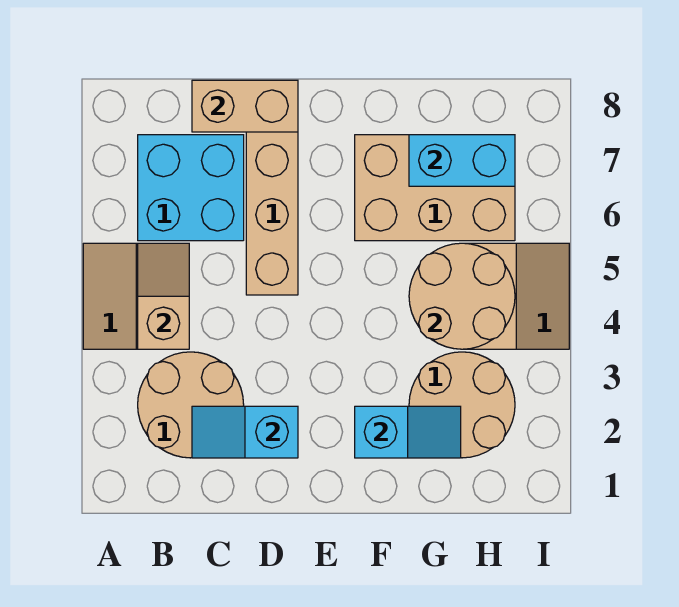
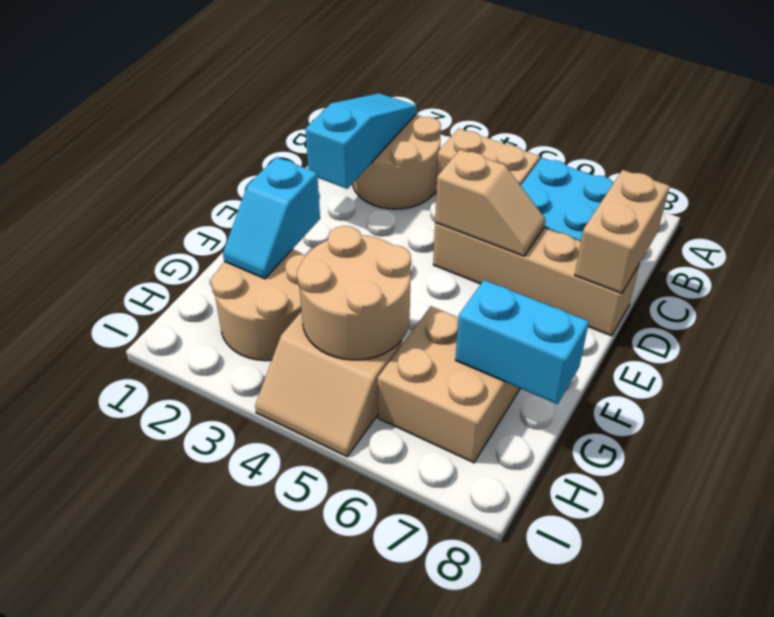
tan slope B4:B5 level 2 top 4 -> tan slope D5:D6 level 2 top 5
cyan slope C2:D2 level 2 top D -> cyan slope B2:D2 level 2 top D
tan brick F6:H7 level 1 -> tan brick G6:H7 level 1
cyan brick G7:H7 level 2 -> cyan brick G7:G8 level 2

